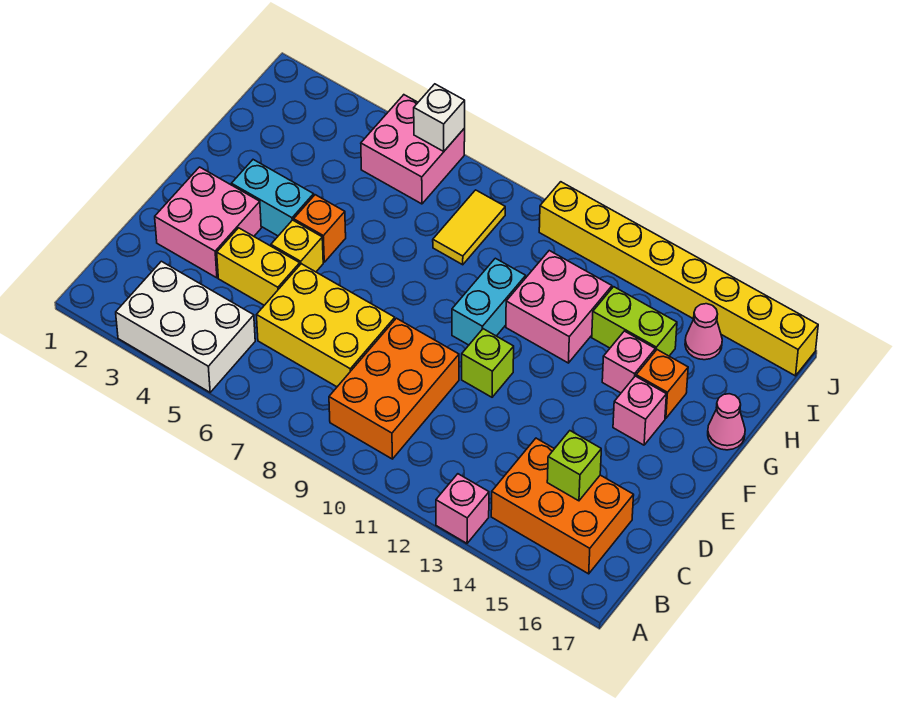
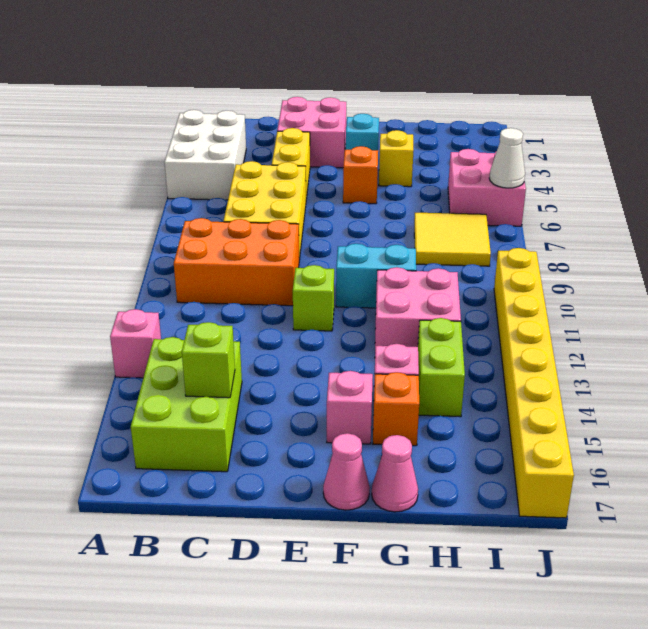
orange brick B14:C16 level 1 -> lime brick B14:C16 level 1
yellow brick E5 level 1 -> yellow brick G4 level 1
cyan brick F3:F4 level 1 -> cyan brick F3 level 1
yellow tile H8:I8 level 1 -> yellow tile H7:I8 level 1
pink cone I15 level 1 -> pink cone F17 level 1
white brick J6 level 2 -> white cone J6 level 2

